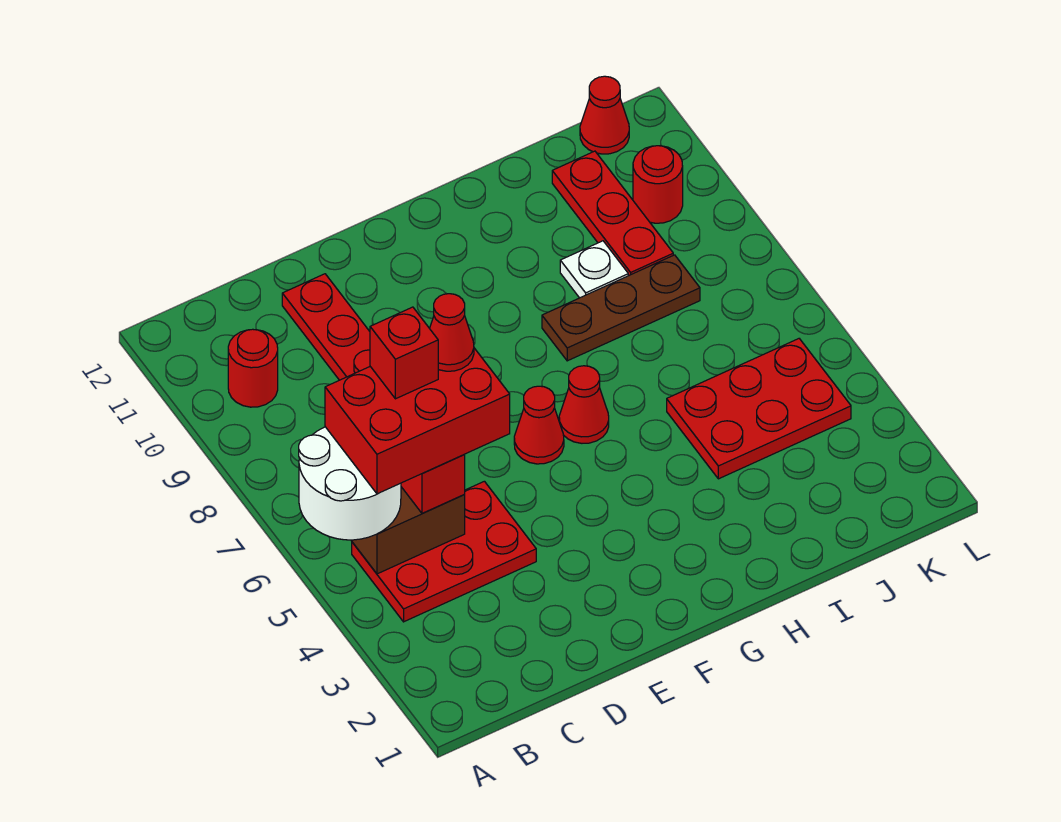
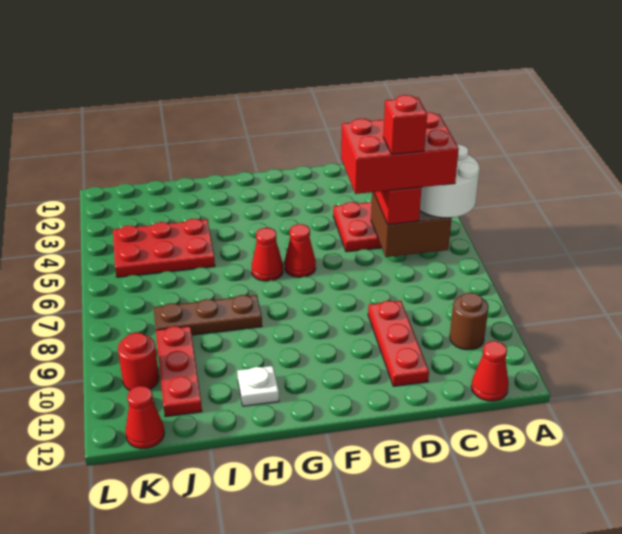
red round brick B10 level 1 -> brown round brick B10 level 1
red cone D6 level 5 -> red cone B12 level 1
white plate I9 level 1 -> white plate H11 level 1

